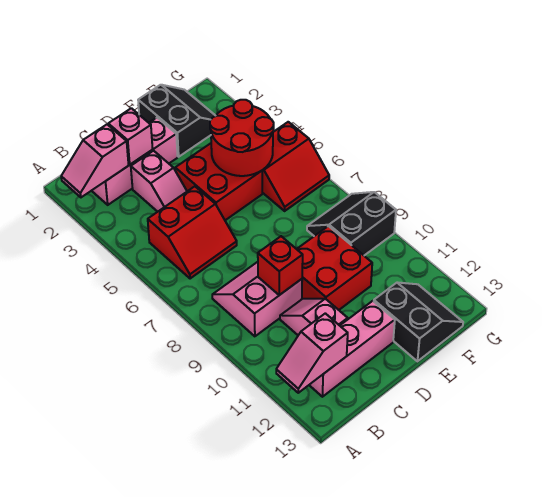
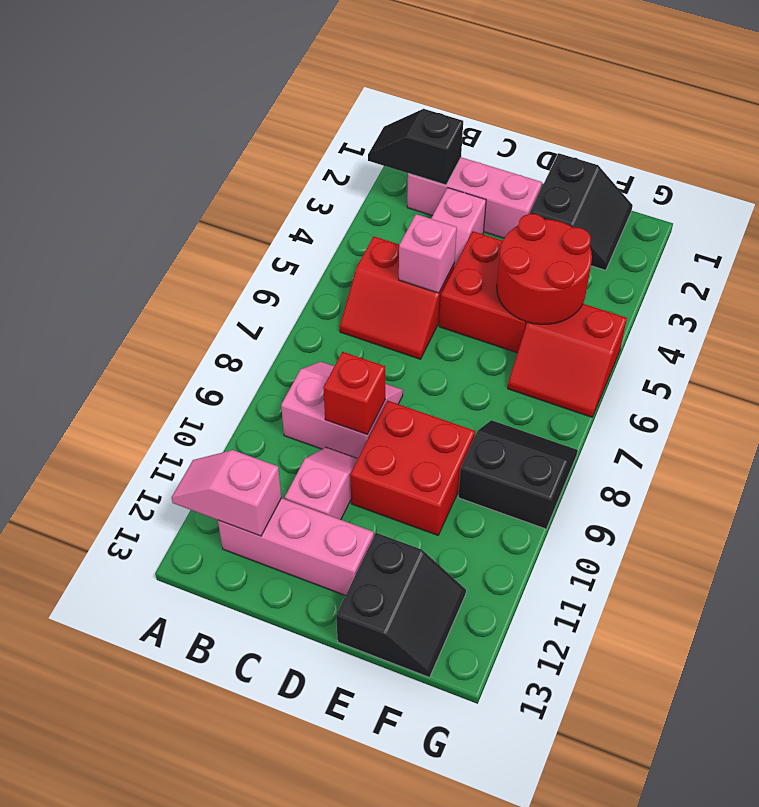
pink slope A2:B2 level 2 top B -> black slope A2:B2 level 2 top B
pink brick C2 level 2 -> pink brick C5 level 2

